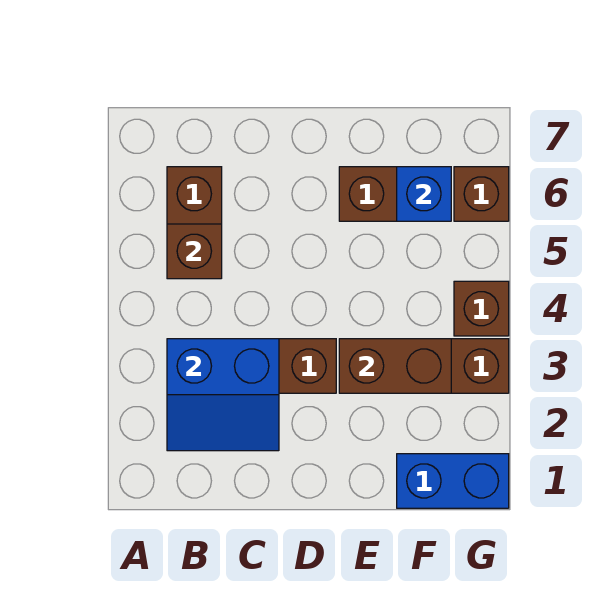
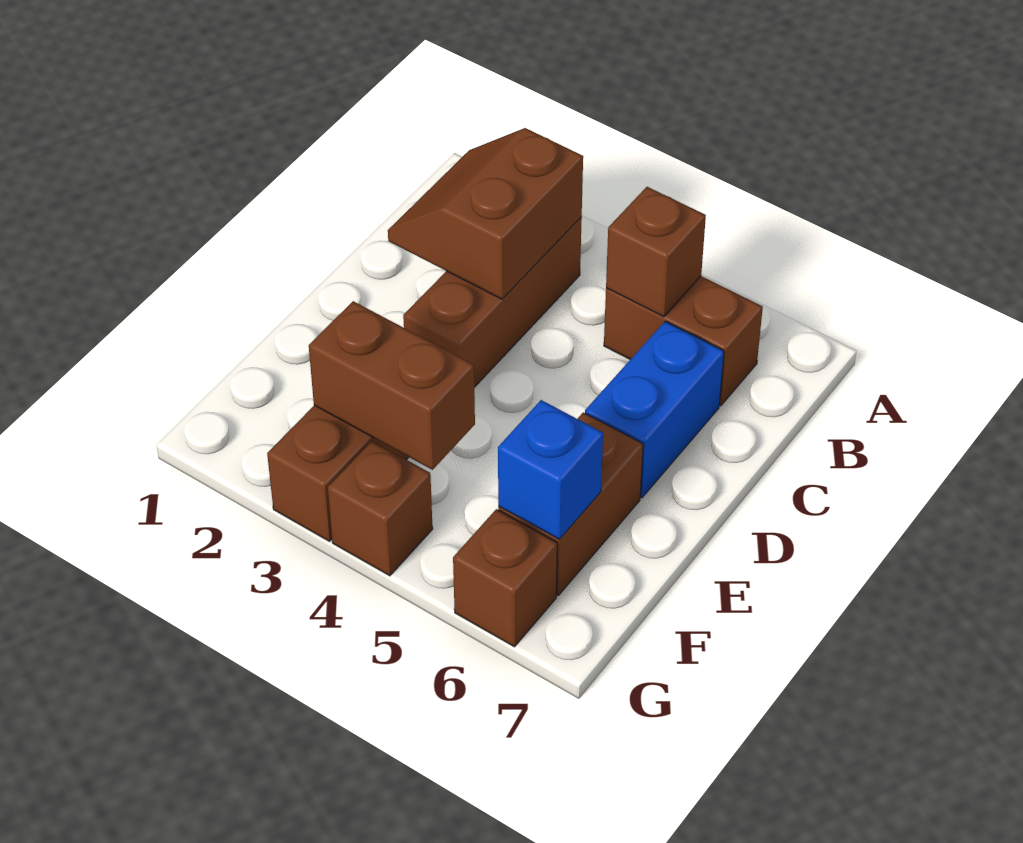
blue slope B2:C3 level 2 top 3 -> brown slope B2:C3 level 2 top 3
brown brick E3:F3 level 2 -> brown brick F3:F4 level 2
blue brick F1:G1 level 1 -> blue brick C6:D6 level 1

